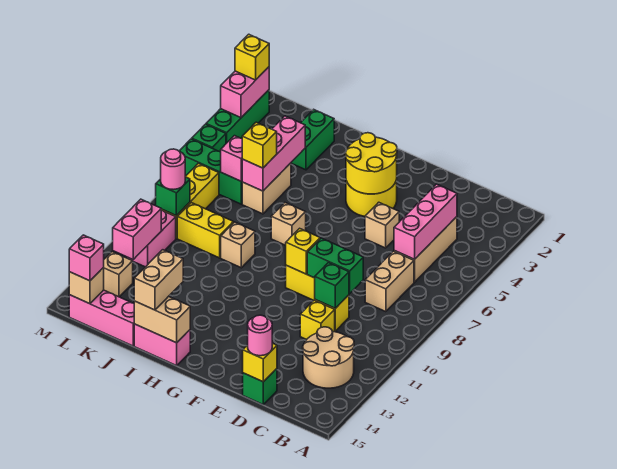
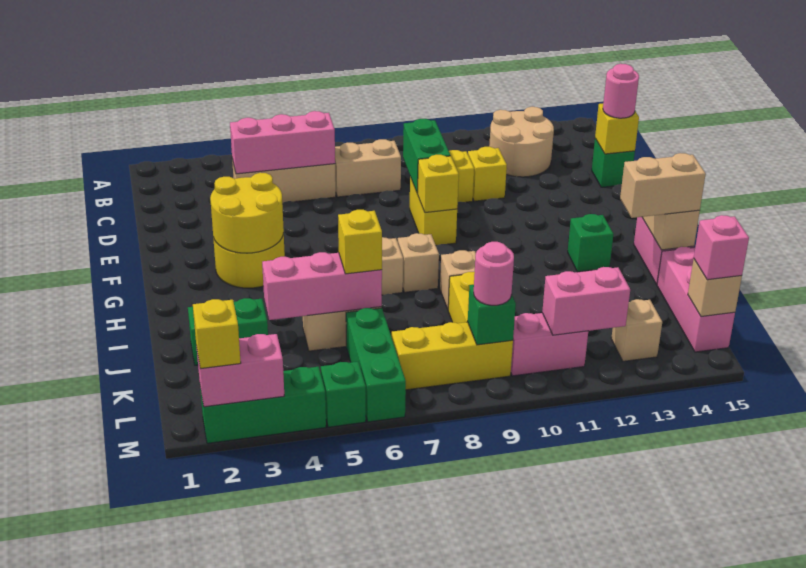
green brick D10 level 2 -> green brick H13 level 1
tan brick E5 level 1 -> tan brick H8 level 1
pink brick K6 level 2 -> none

